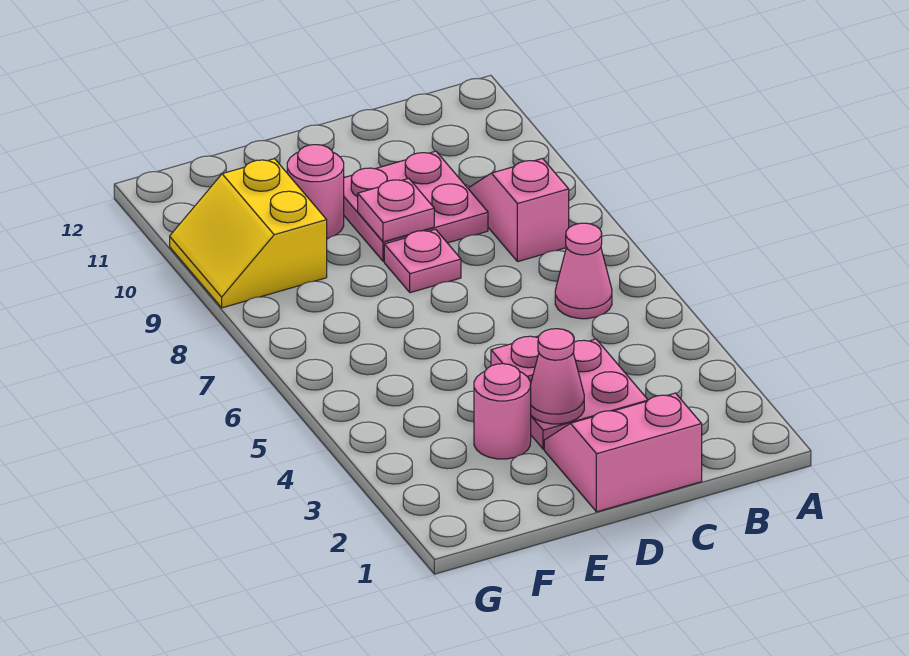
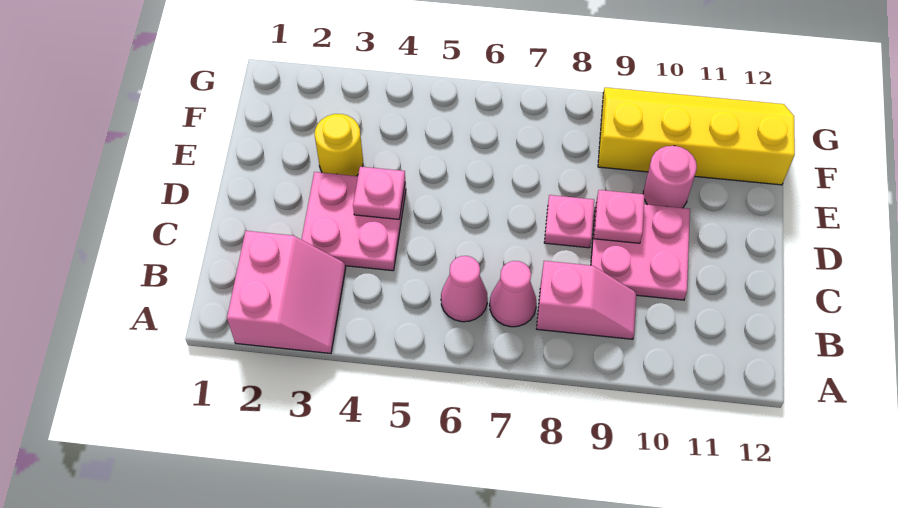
pink slope C1:D2 level 1 top 1 -> pink slope A2:B3 level 1 top 2
pink cone D3 level 2 -> pink cone B7 level 1
pink round brick E3 level 1 -> yellow round brick E3 level 1
yellow slope F9:G10 level 1 top F -> yellow slope F9:G12 level 1 top F

